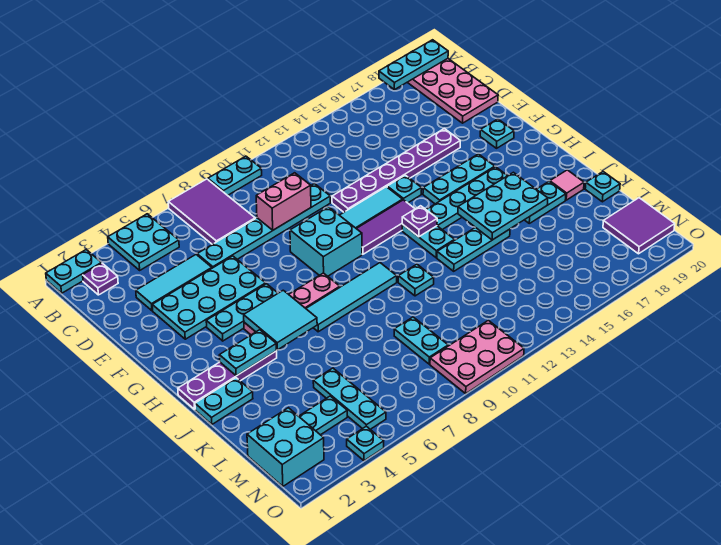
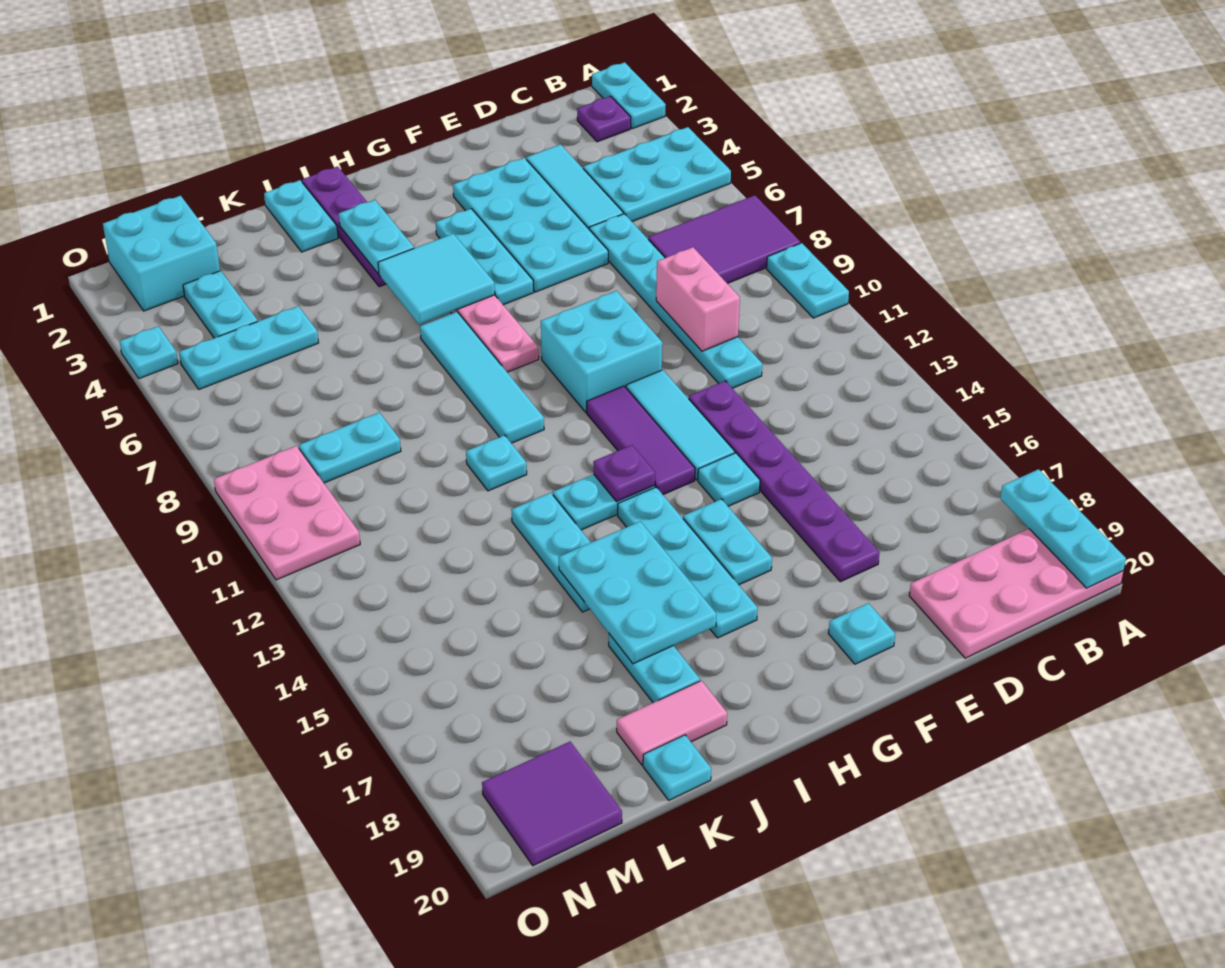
cyan plate A4:B5 level 1 -> cyan plate A4:C5 level 1
cyan plate G15:G17 level 1 -> cyan plate G15:G16 level 1
pink tile J19 level 1 -> pink tile J19:K19 level 1

